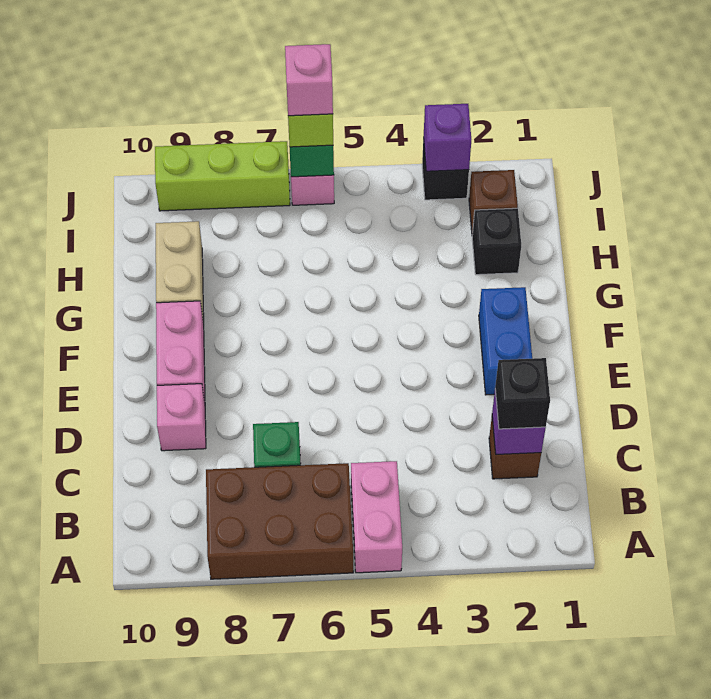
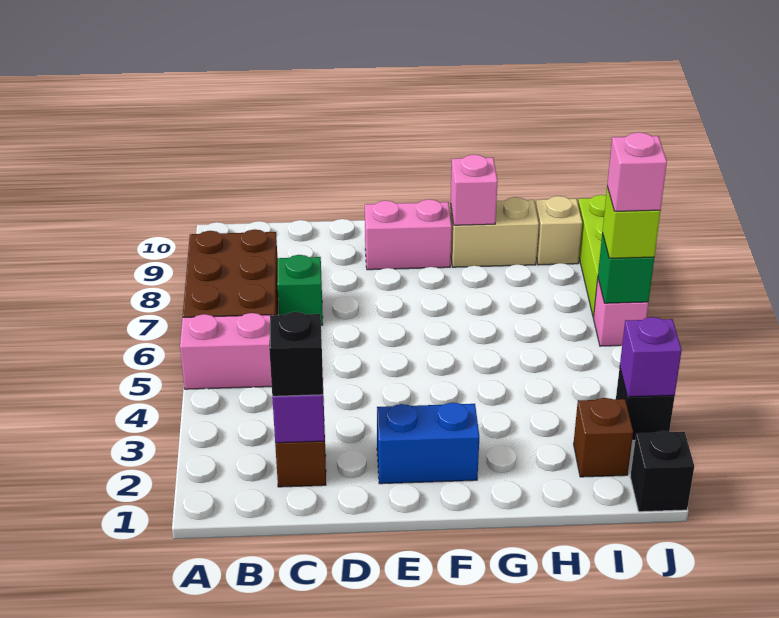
pink brick D9 level 1 -> pink brick G9 level 2
black brick H2 level 1 -> black brick J1 level 1
none -> tan brick I9 level 1

